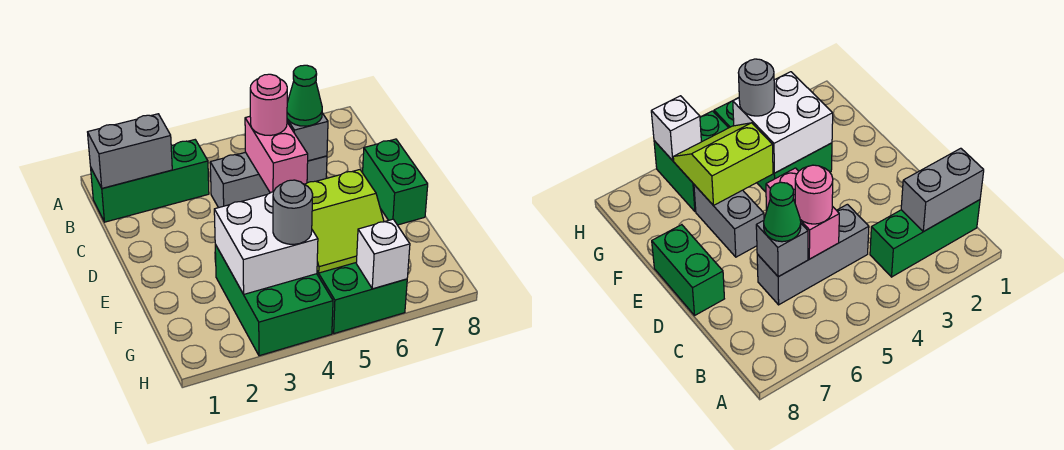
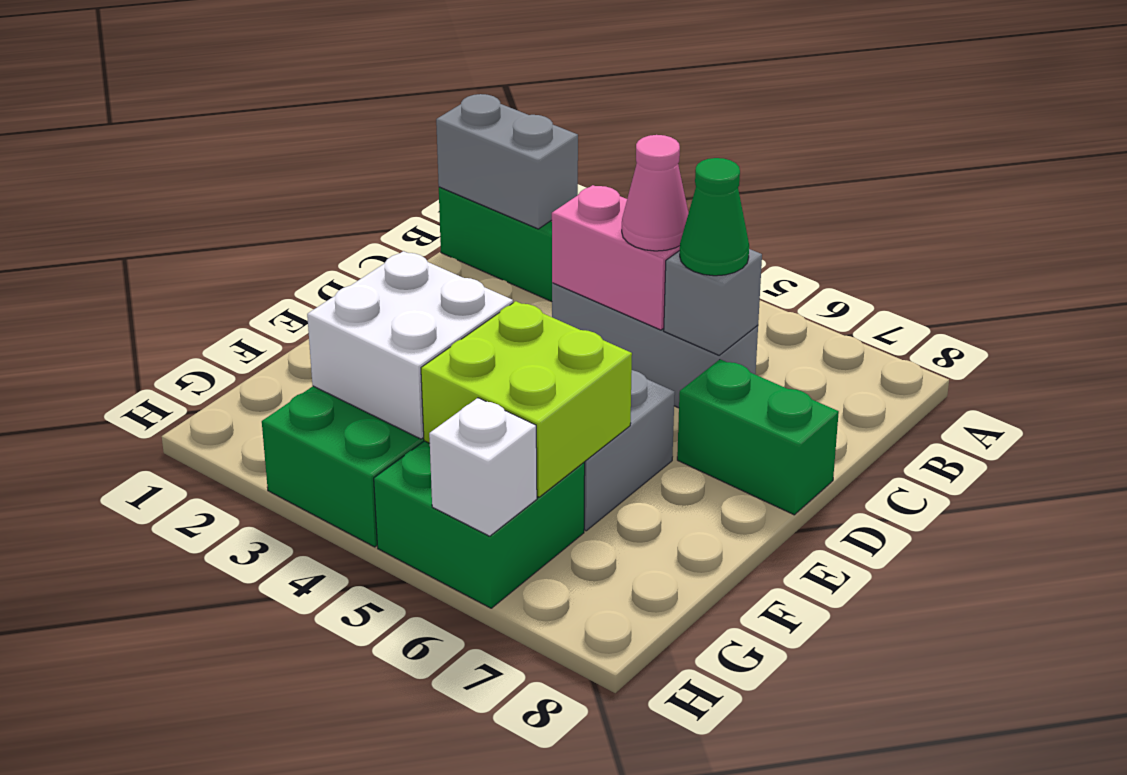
pink brick C5:D5 level 2 -> pink brick C4:C5 level 2
pink round brick C5 level 3 -> pink cone C5 level 3
green brick D8:E8 level 1 -> green brick D7:D8 level 1
lime slope F5:G6 level 2 top F -> lime brick F5:G6 level 2
grey round brick G4 level 3 -> none

